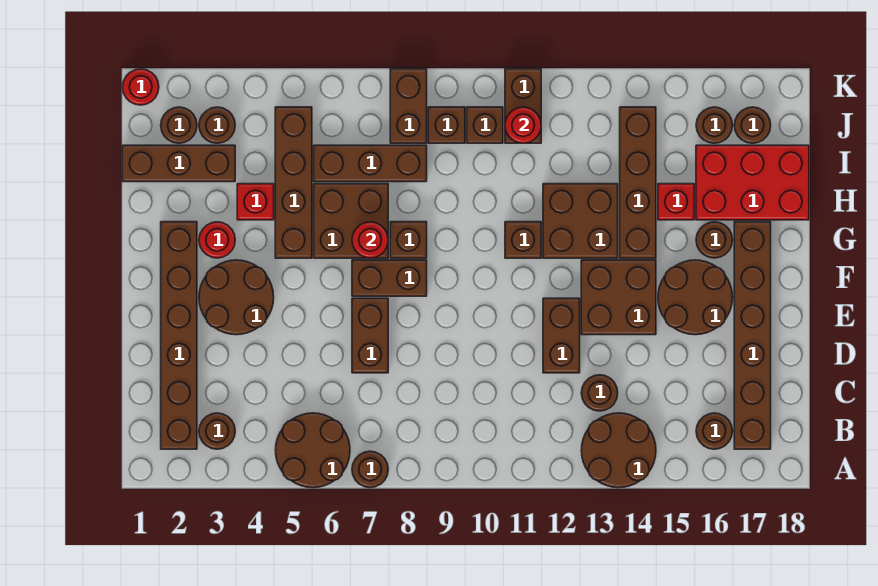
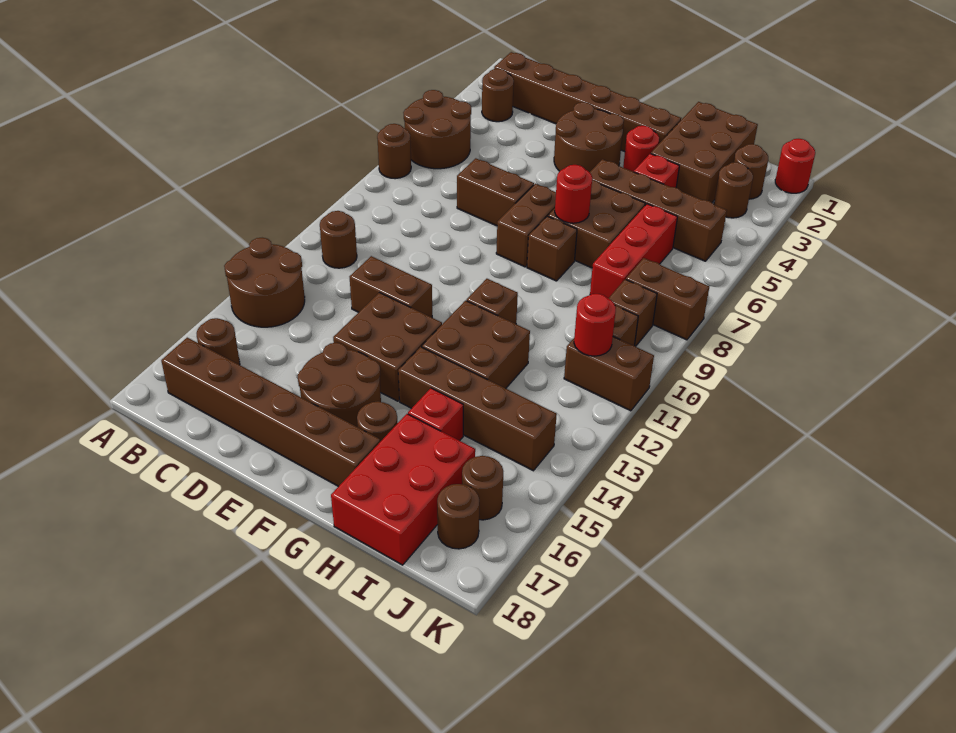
brown round brick C13 level 1 -> brown round brick B11 level 1
brown brick I1:I3 level 1 -> brown brick H1:I3 level 1
brown brick I6:I8 level 1 -> red brick I6:I8 level 1

